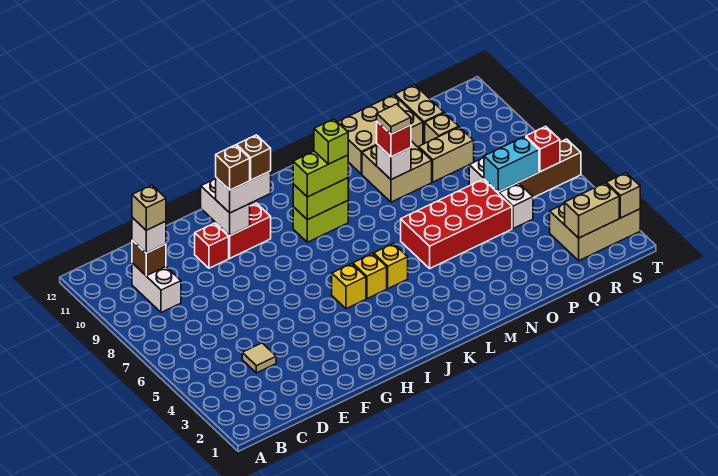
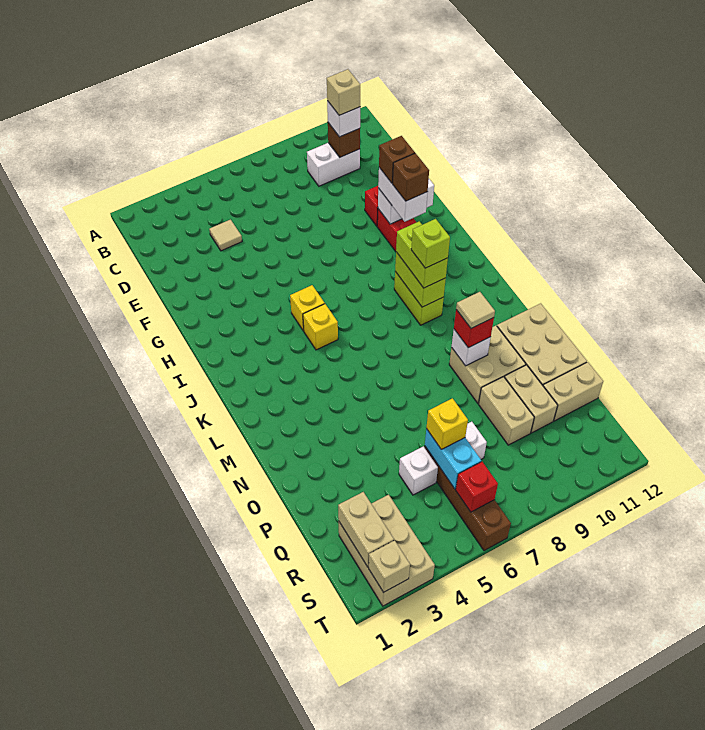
yellow brick K5 level 1 -> yellow brick Q6 level 3
red brick M5:P6 level 1 -> none
tan brick Q10 level 1 -> tan brick P10:Q10 level 1

